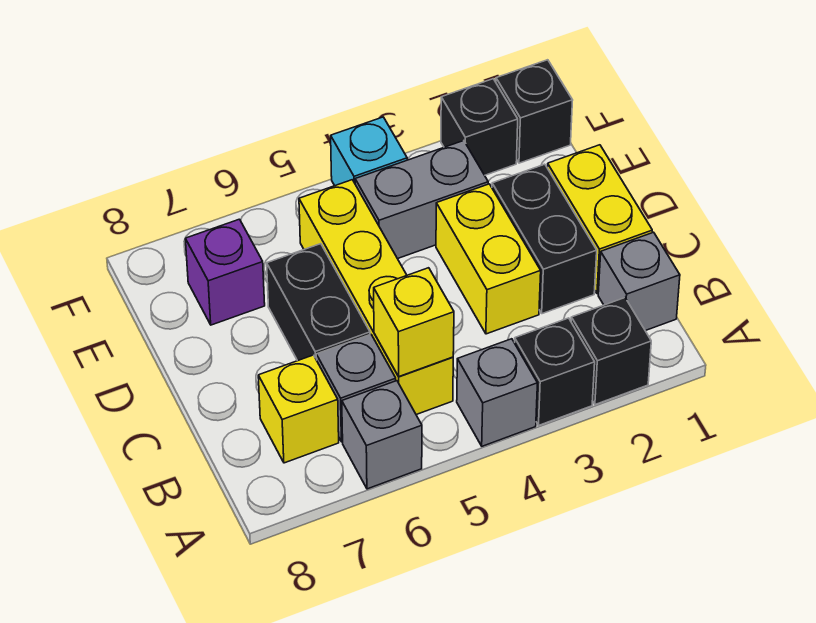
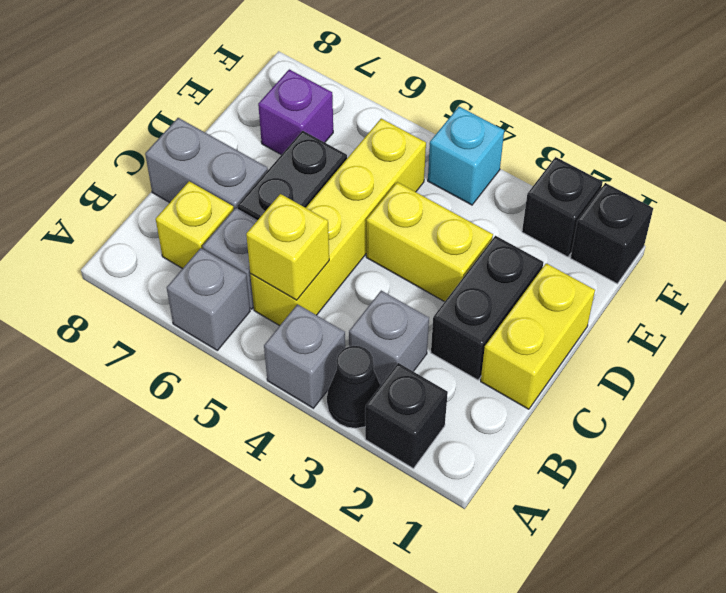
black brick A3 level 1 -> black cone A3 level 1
grey brick B1 level 1 -> grey brick B3 level 1
yellow brick C3:D3 level 1 -> yellow brick D3:D4 level 1
grey brick E3:E4 level 1 -> grey brick C7:C8 level 1

